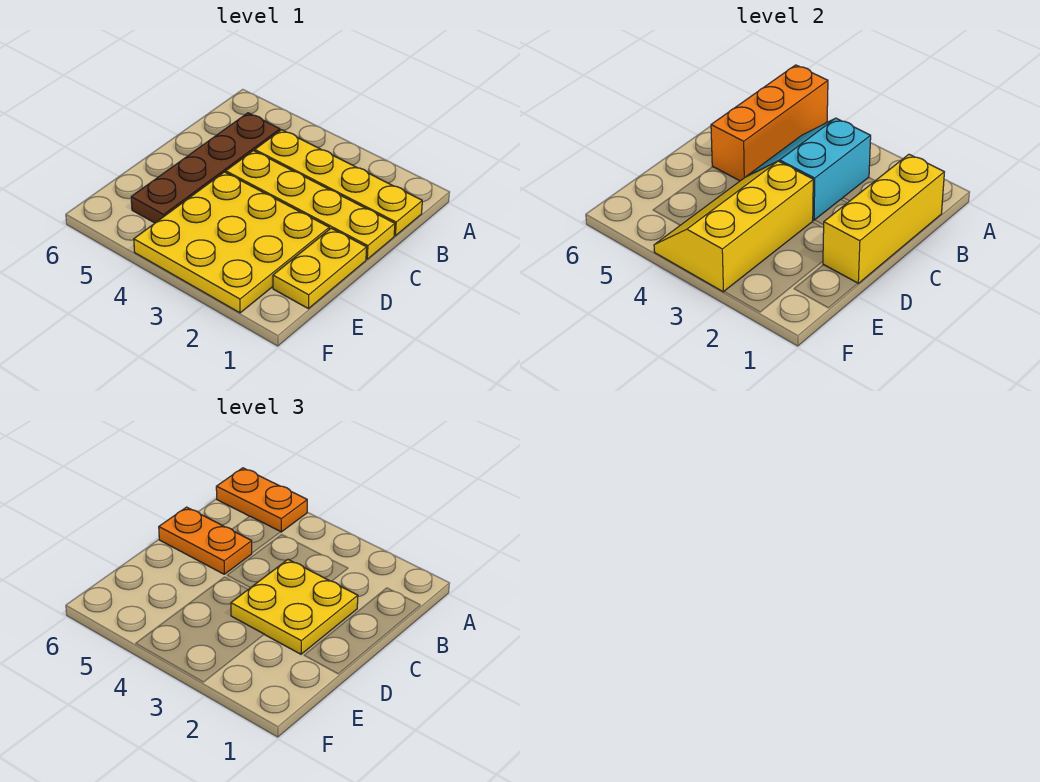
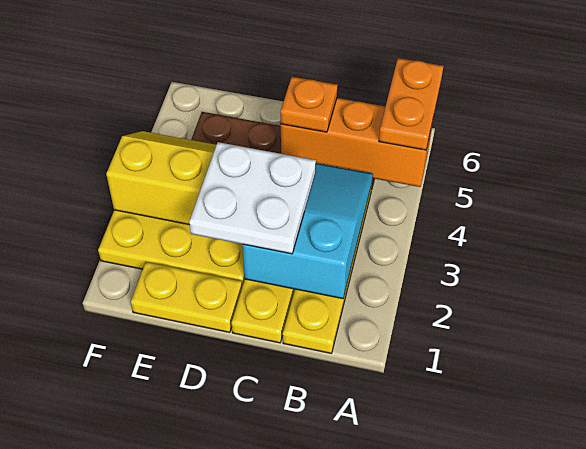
yellow brick B1:D1 level 2 -> none
cyan slope B3:C4 level 2 top 3 -> cyan slope B2:C4 level 2 top 2
yellow plate C2:D3 level 3 -> white plate C2:D3 level 3
orange plate C5:C6 level 3 -> orange plate C5 level 3

